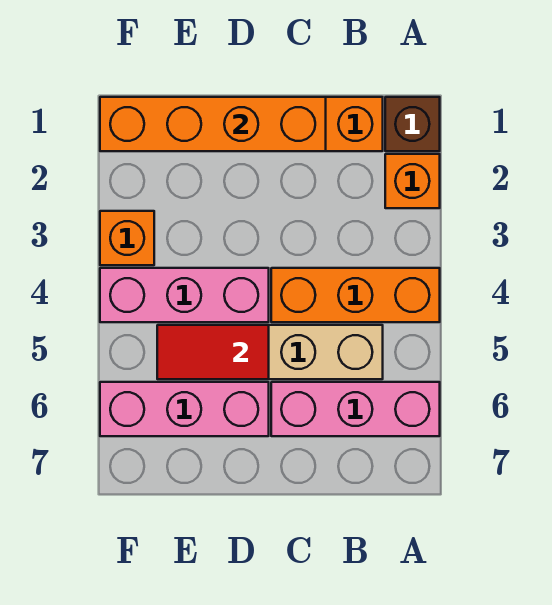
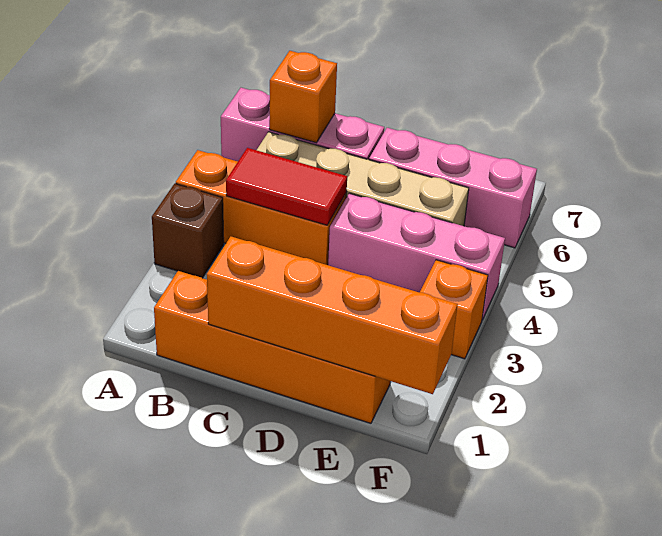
brown brick A1 level 1 -> brown brick A3 level 1
orange brick A2 level 1 -> orange brick B6 level 2
red tile D5:E5 level 2 -> red tile B4:C4 level 2

